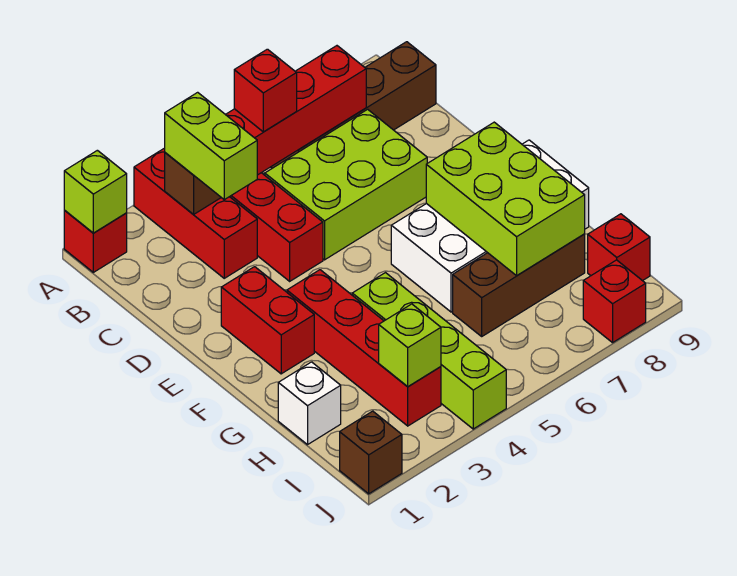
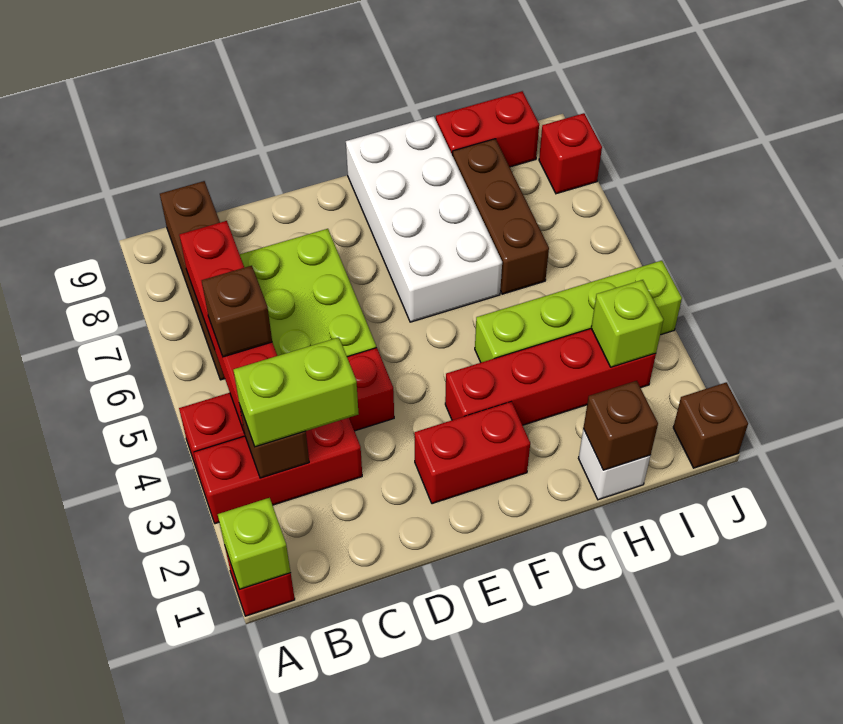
red brick B5 level 3 -> brown brick B5 level 3
lime brick F7:H8 level 2 -> none
none -> brown brick H1 level 2
red brick I9 level 1 -> red brick H9:I9 level 1

